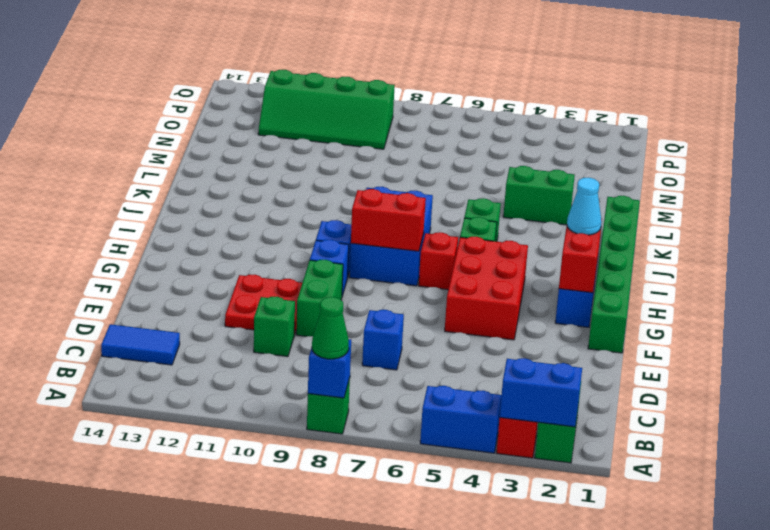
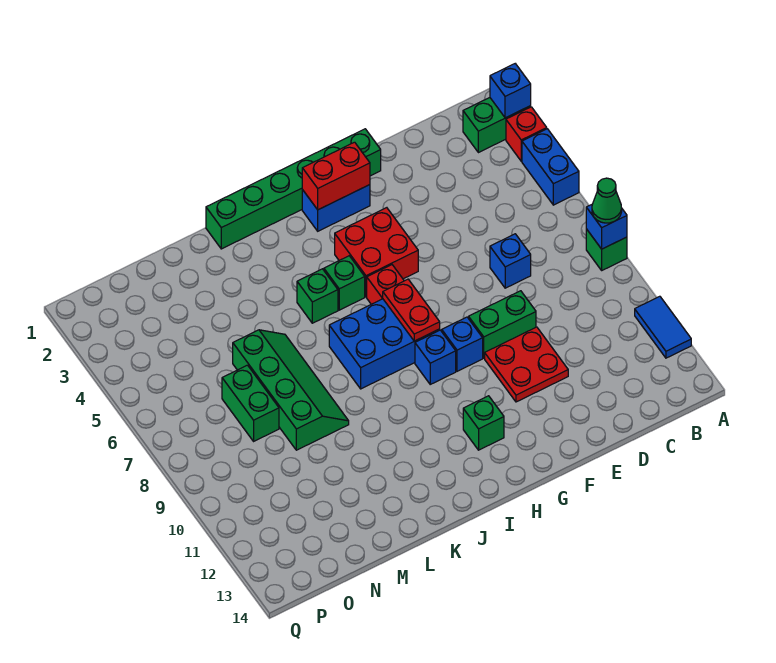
blue brick A2:A3 level 2 -> blue brick A2 level 2
blue tile C13:C14 level 1 -> blue tile A11:A12 level 1
green brick D10 level 1 -> green brick H12 level 1
red brick F4:H5 level 1 -> red brick G4:H5 level 1
cyan cone H2 level 3 -> none
red brick H7:H8 level 2 -> red plate H7:H8 level 2
green brick L3:L4 level 1 -> green brick N7:N8 level 1
green slope O9:P12 level 1 top P -> green slope L6:M9 level 1 top M

